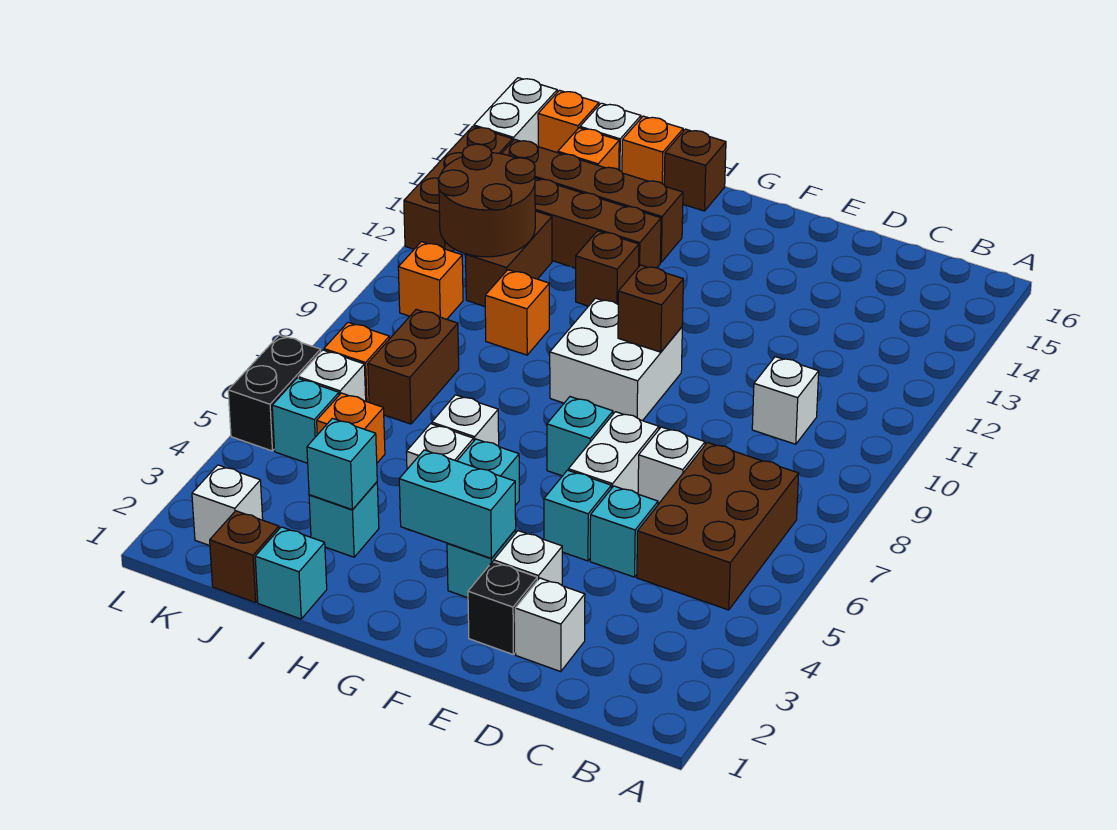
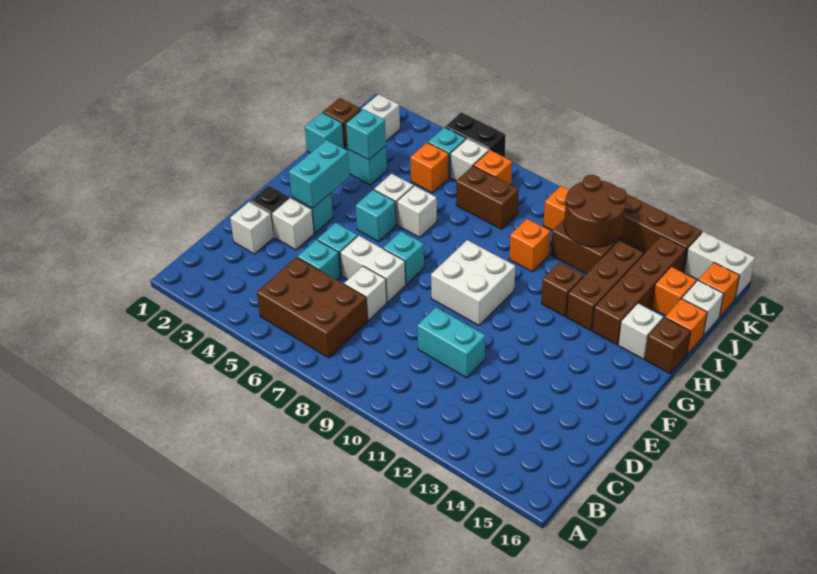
white brick C10 level 1 -> white brick H15 level 1
none -> cyan brick D10:D11 level 1
brown brick F10 level 2 -> none

